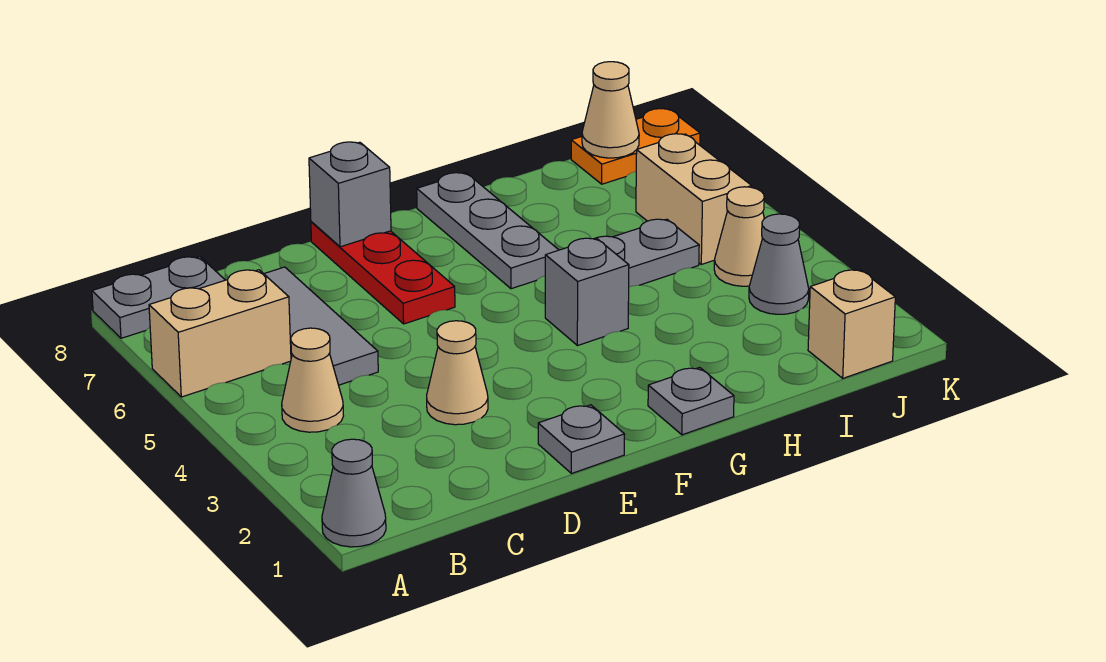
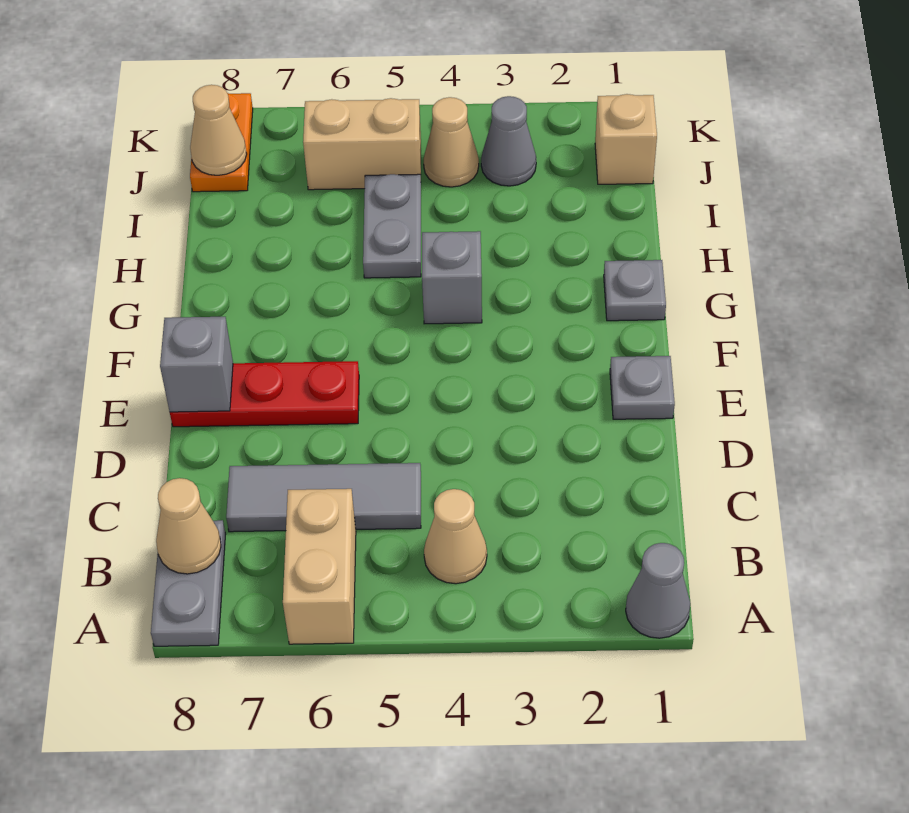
tan cone D3 level 1 -> tan cone B8 level 2
grey plate G6:G8 level 1 -> none

